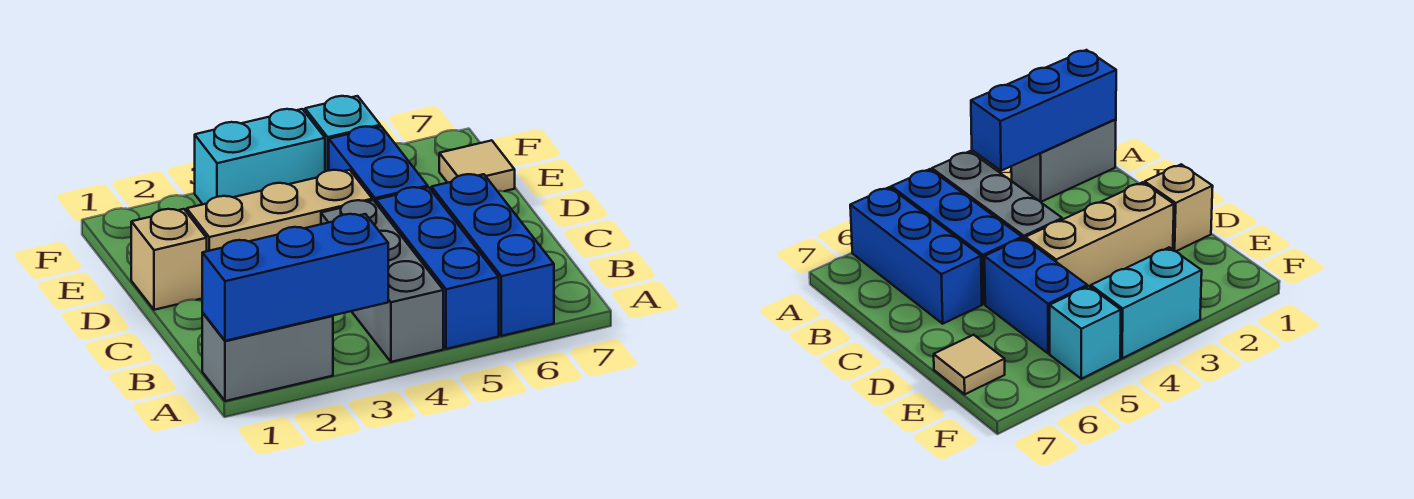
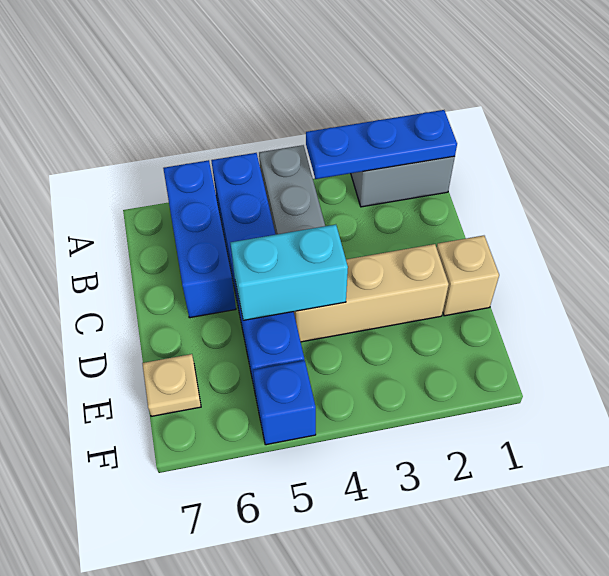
blue brick A1:A3 level 2 -> blue plate A1:A3 level 2
tan tile E7 level 1 -> tan plate E7 level 1
cyan brick F3:F4 level 1 -> cyan brick D4:D5 level 2
cyan brick F5 level 1 -> blue brick F5 level 1

